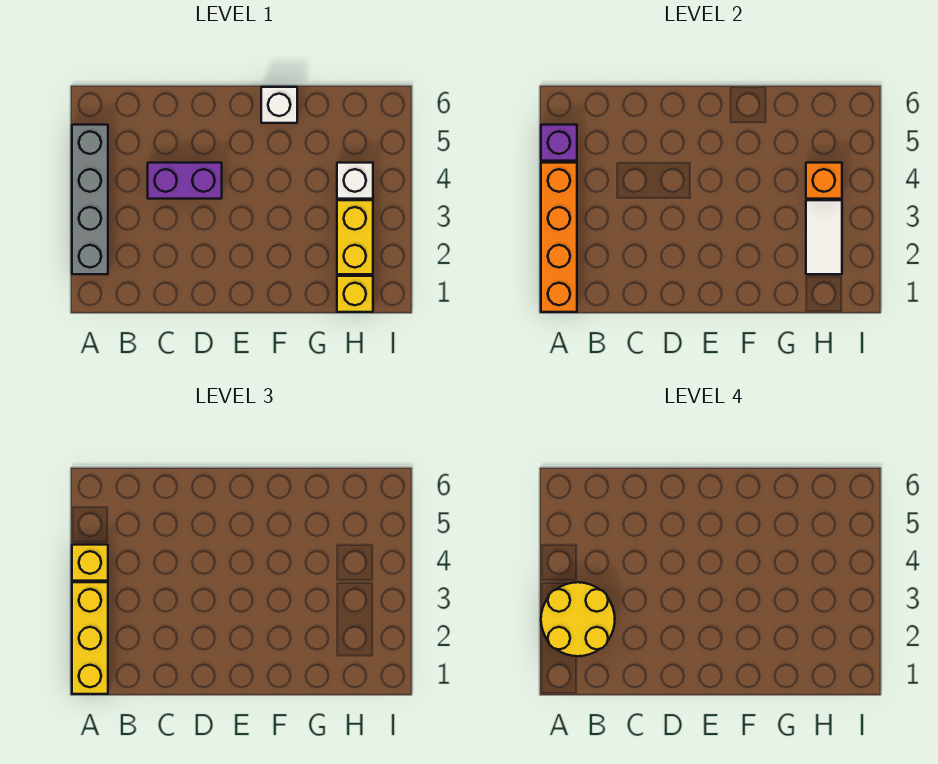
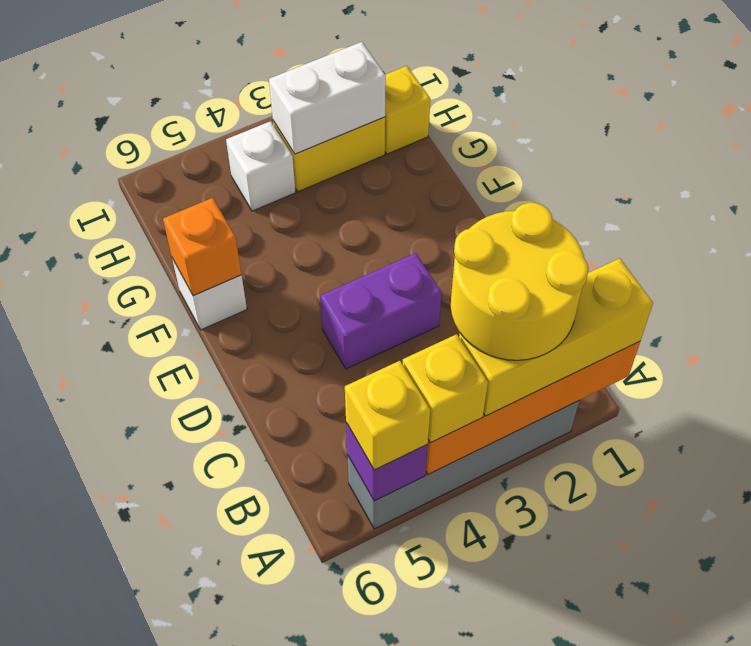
none -> yellow brick A5 level 3
purple brick C4:D4 level 1 -> purple brick D3:D4 level 1
white tile H2:H3 level 2 -> white brick H2:H3 level 2
orange brick H4 level 2 -> orange brick F6 level 2

